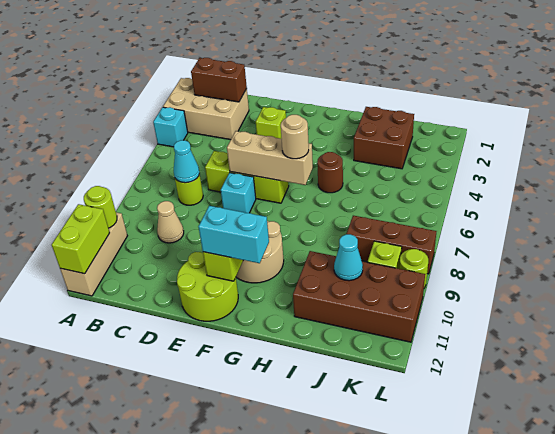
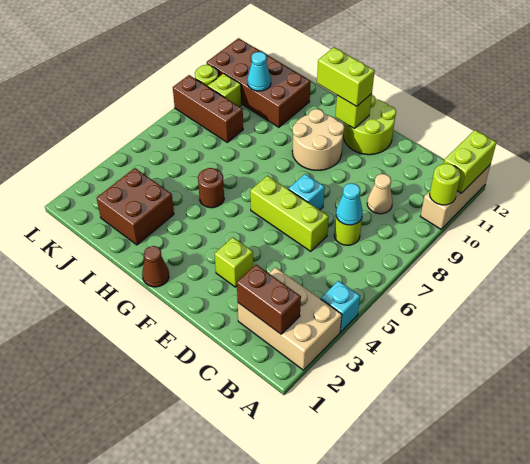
tan brick E6:G6 level 2 -> none
cyan brick F11:G11 level 3 -> lime brick F11:G11 level 3
none -> brown cone G1 level 1
tan round brick G6 level 3 -> none

